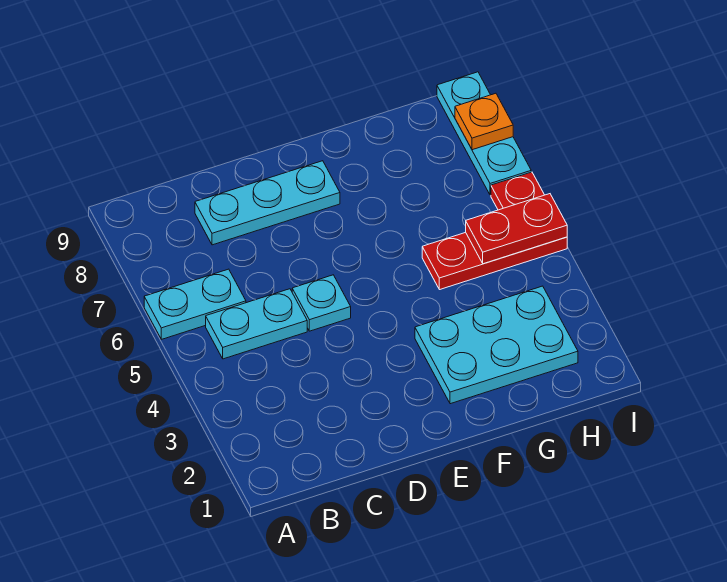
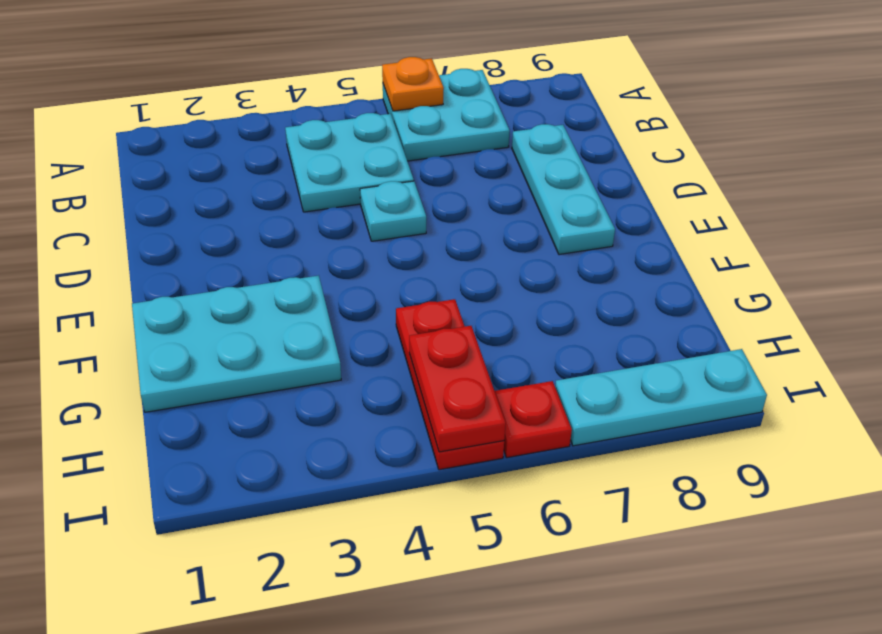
cyan plate A6:B6 level 1 -> cyan plate A6:B7 level 1
cyan plate B5:C5 level 1 -> cyan plate B4:C5 level 1
cyan plate F2:H3 level 1 -> cyan plate F1:G3 level 1
orange plate I8 level 2 -> orange plate A6 level 2

